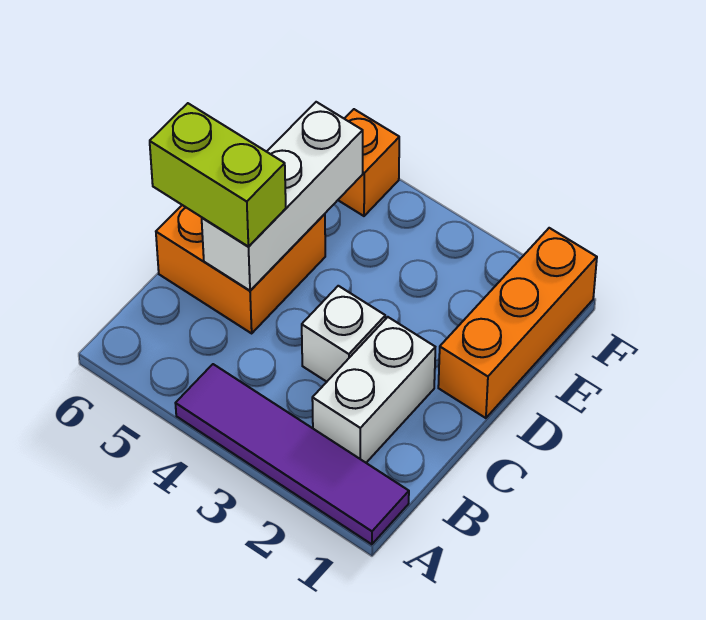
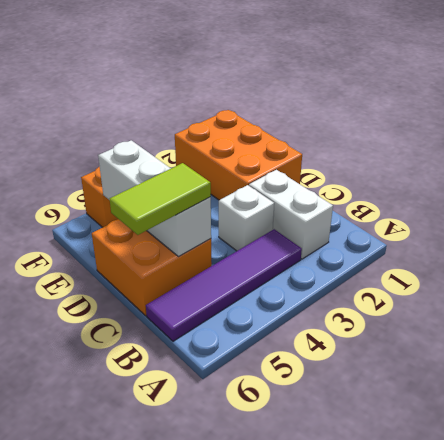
purple tile A1:A4 level 1 -> purple tile B3:B6 level 1
lime brick C5:C6 level 3 -> lime tile C5:C6 level 3
orange brick D1:F1 level 1 -> orange brick D1:F2 level 1

